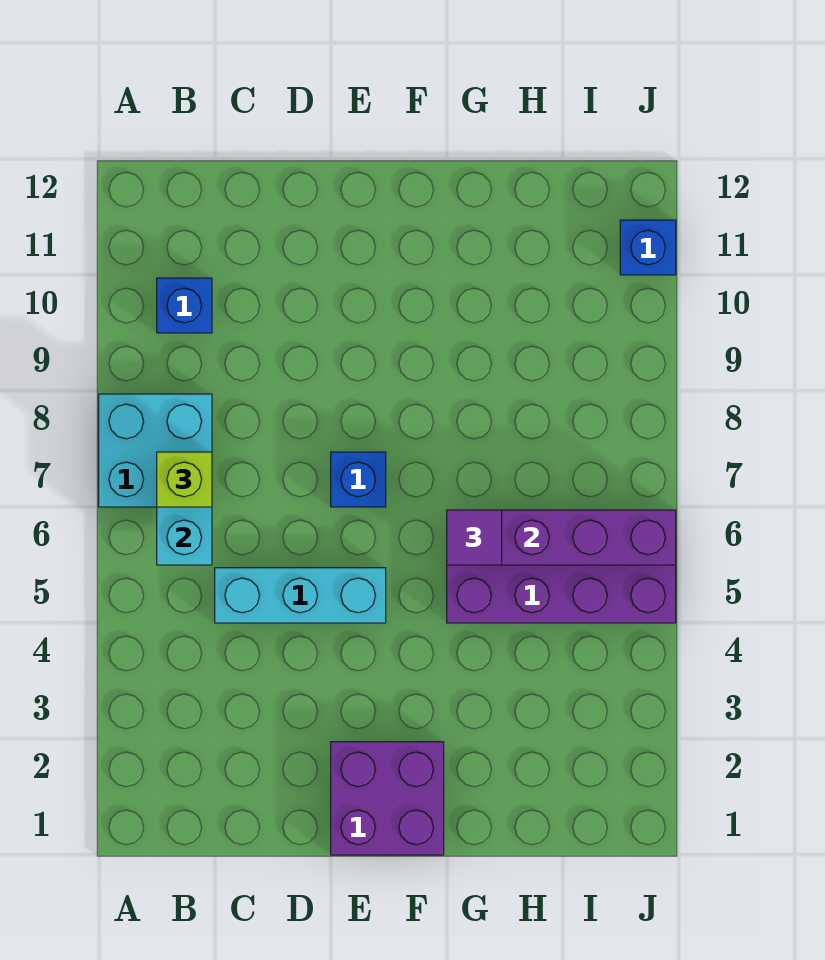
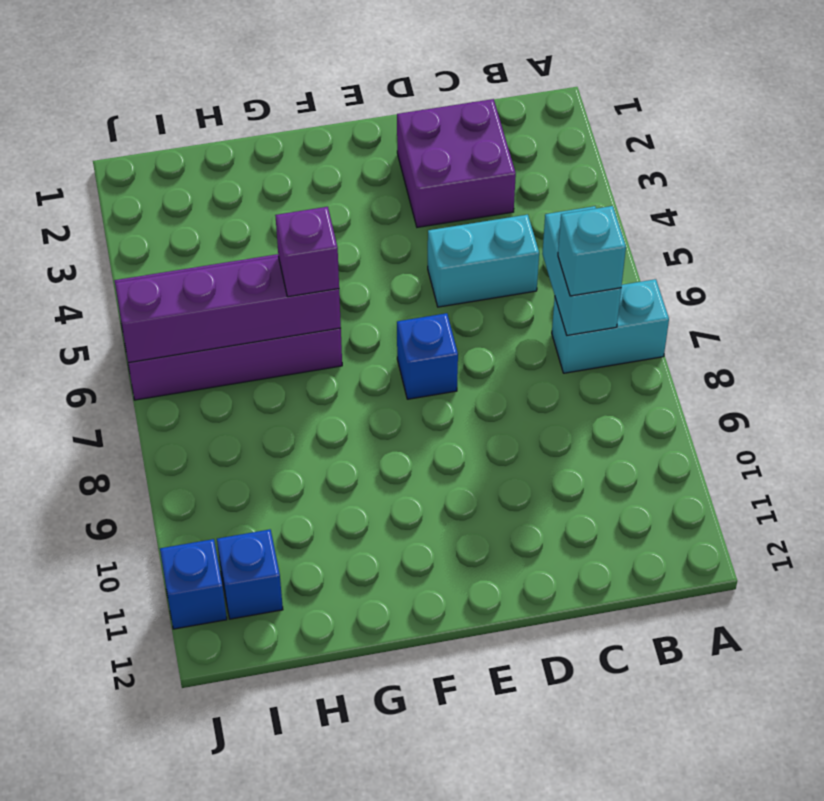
cyan brick A7:B8 level 1 -> cyan brick A7:B7 level 1
lime brick B7 level 3 -> cyan brick B7 level 3
blue brick B10 level 1 -> blue brick I11 level 1
cyan brick C5:E5 level 1 -> cyan brick C5:D5 level 1
purple brick E1:F2 level 1 -> purple brick C2:D3 level 1
purple tile G6 level 3 -> purple brick G6 level 3

